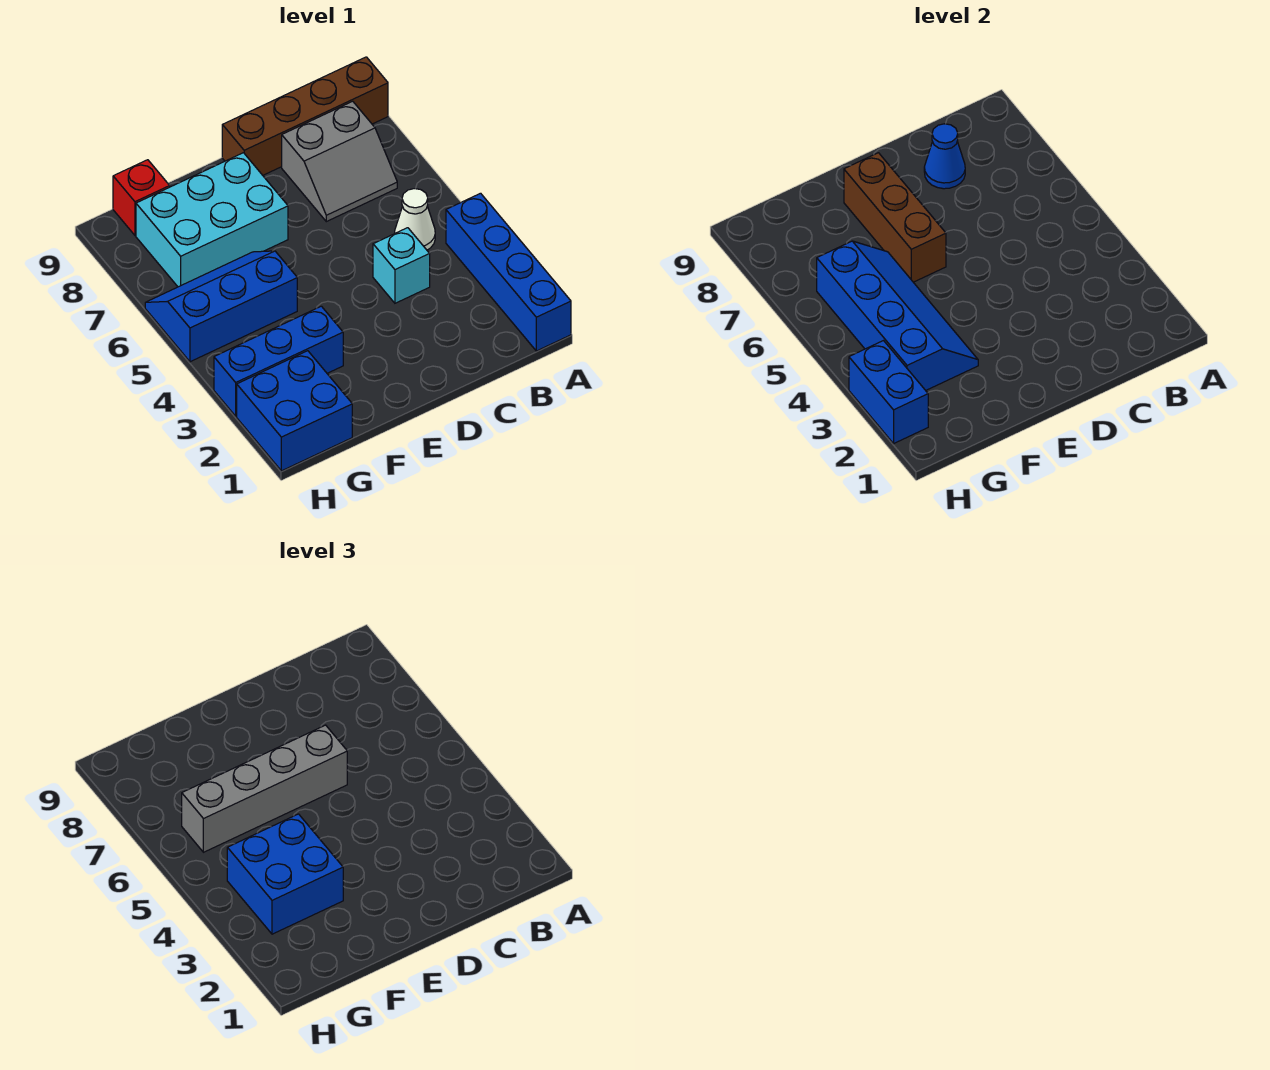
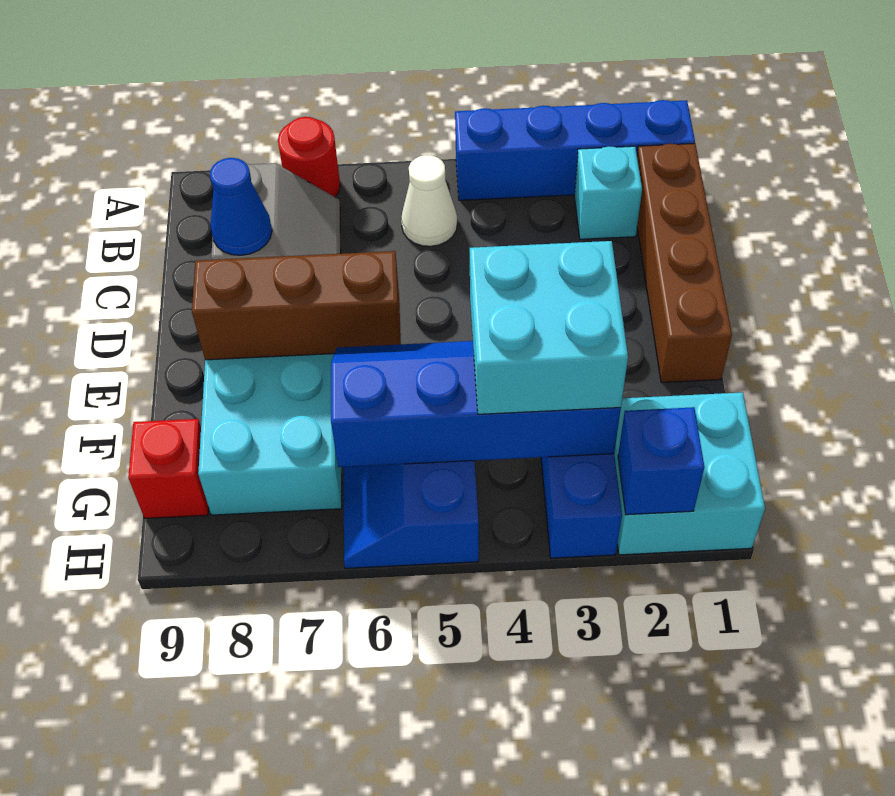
none -> red round brick A7 level 1
brown brick A9:D9 level 1 -> brown brick B1:E1 level 1
cyan brick C4 level 1 -> cyan brick B2 level 1
grey brick D6:G6 level 3 -> none
blue brick F3:G4 level 3 -> cyan brick F3:G4 level 3
blue brick G1:H2 level 1 -> cyan brick G1:H2 level 1
blue brick H2:H3 level 2 -> blue brick H2 level 2

